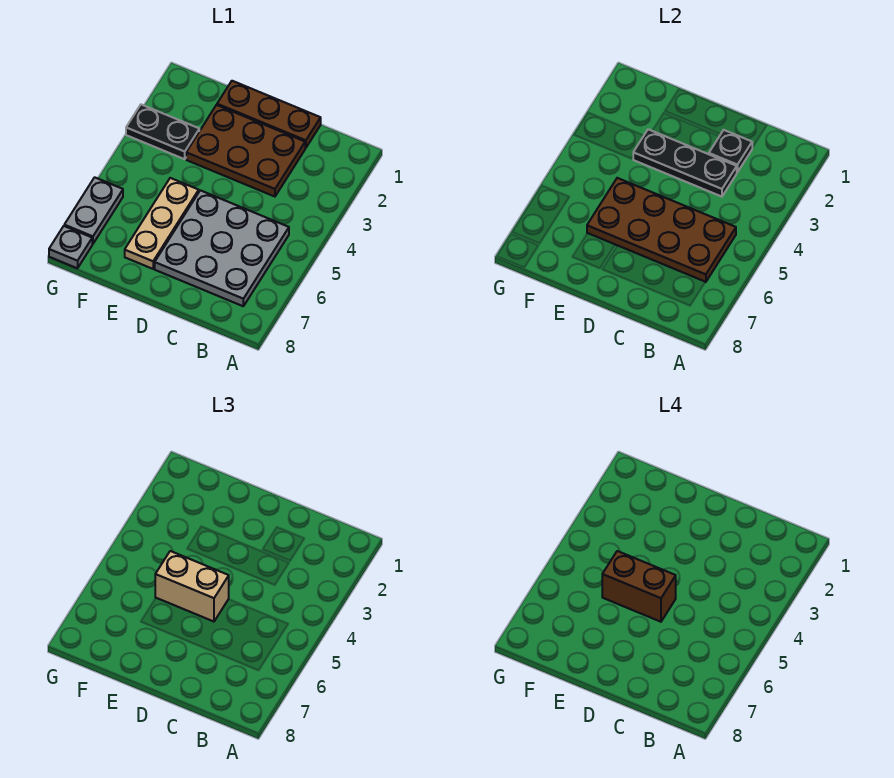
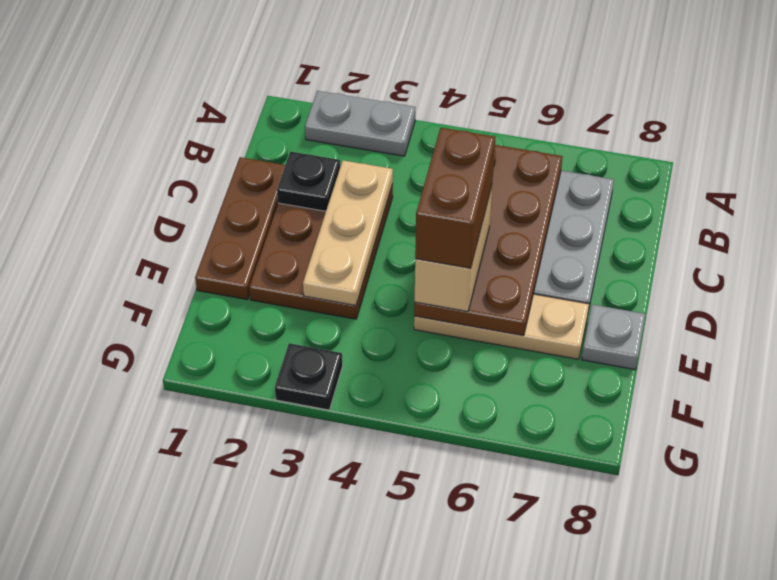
black plate C3:E3 level 2 -> tan plate C3:E3 level 2
black plate F3:G3 level 1 -> black plate G3 level 1
grey plate G6:G7 level 1 -> grey plate A2:A3 level 1
grey plate G8 level 1 -> grey plate E8 level 1

